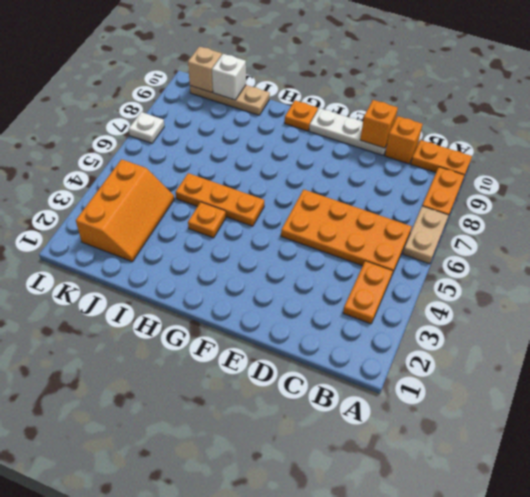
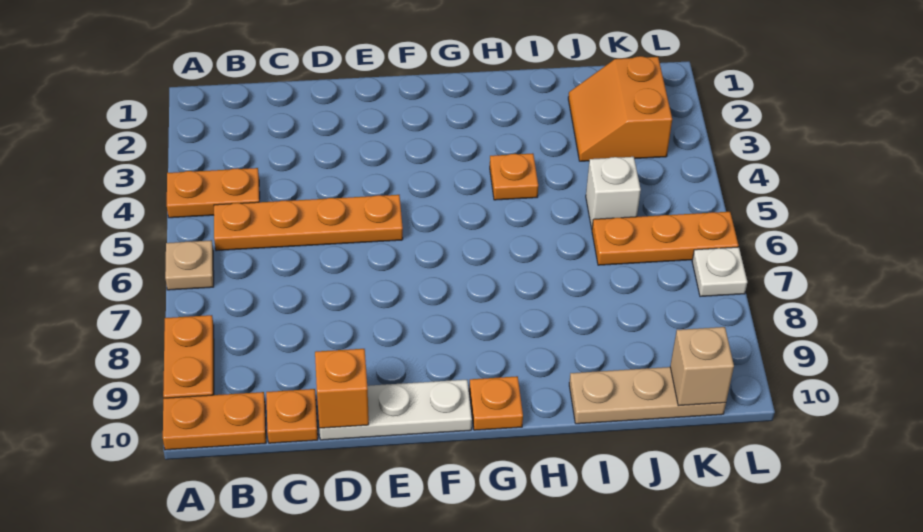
tan plate A6:A7 level 1 -> tan plate A6 level 1
orange plate B3:B4 level 1 -> orange plate A4:B4 level 1
orange plate B5:E6 level 1 -> orange plate B5:E5 level 1
orange brick C10 level 1 -> orange plate C10 level 1
orange plate G5:I5 level 1 -> orange plate J6:L6 level 1
orange slope J2:K4 level 1 top K -> orange slope J2:K3 level 1 top K
white brick J10 level 2 -> white brick J5 level 1

